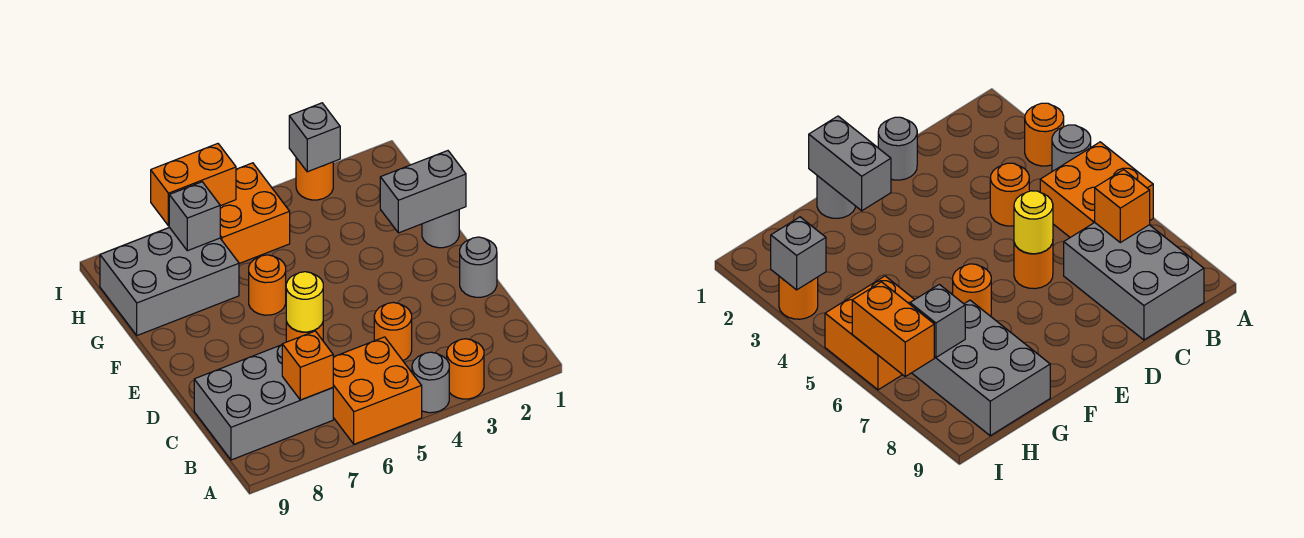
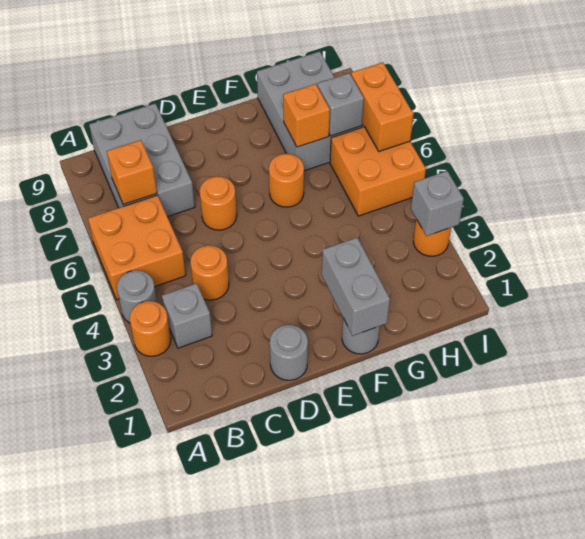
none -> grey brick B3 level 1
yellow round brick D6 level 2 -> none
none -> orange brick G7 level 2

